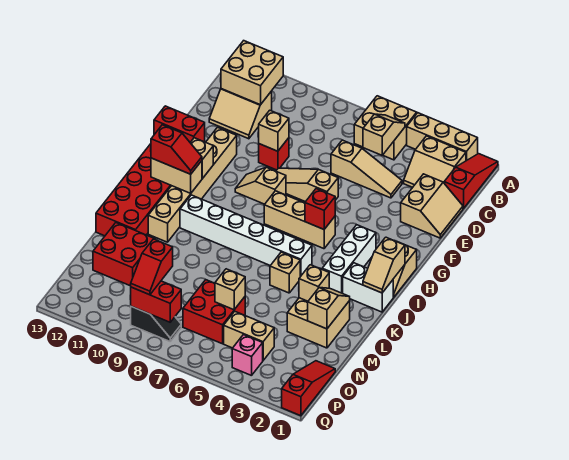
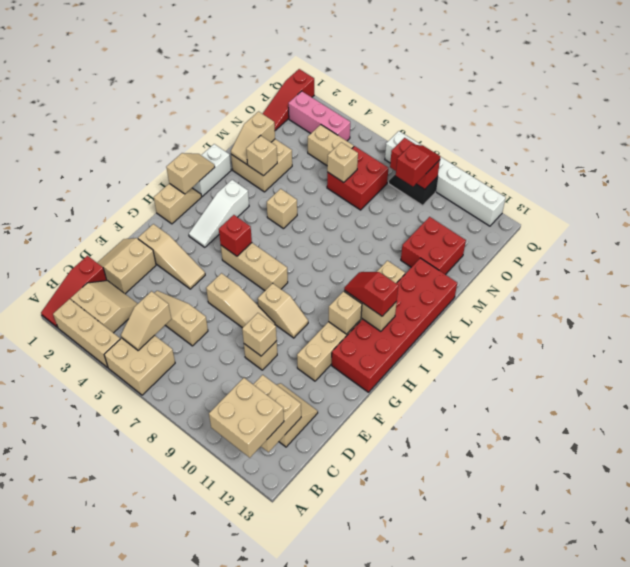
none -> tan brick A11:B12 level 3
red brick E9 level 1 -> tan brick E9 level 1
none -> tan slope F2:F4 level 1 top 2
red brick G12:G13 level 2 -> none
white brick H3:J3 level 1 -> white slope H3:J3 level 1 top J
white brick J1:J2 level 1 -> white brick J1:K1 level 1
white brick J5:J10 level 1 -> white brick Q7:Q12 level 1
pink brick P4 level 1 -> pink brick P2:P4 level 1

